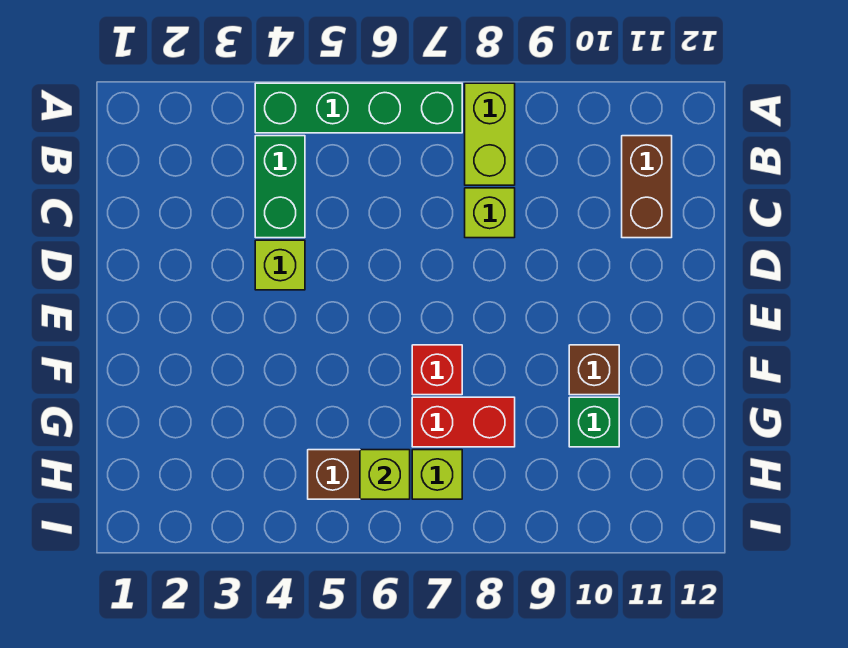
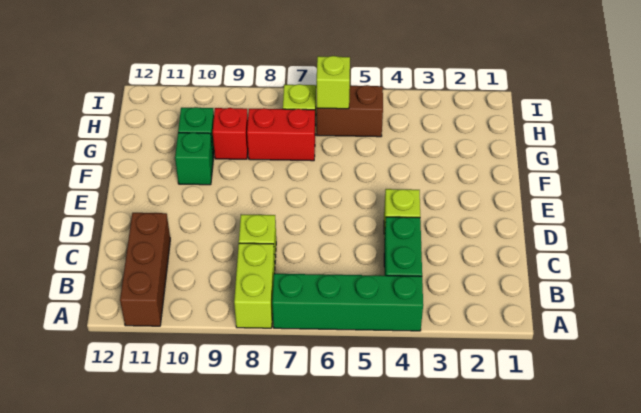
brown brick B11:C11 level 1 -> brown brick A11:C11 level 1
red brick F7 level 1 -> red brick G9 level 1
brown brick F10 level 1 -> green brick F10 level 1

